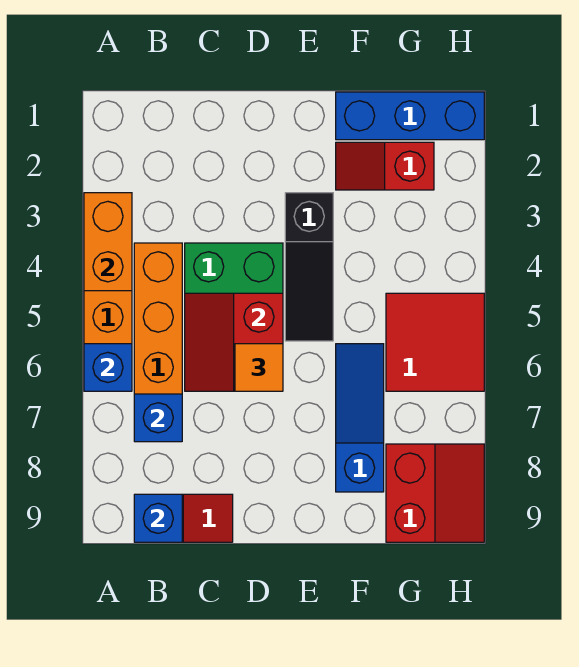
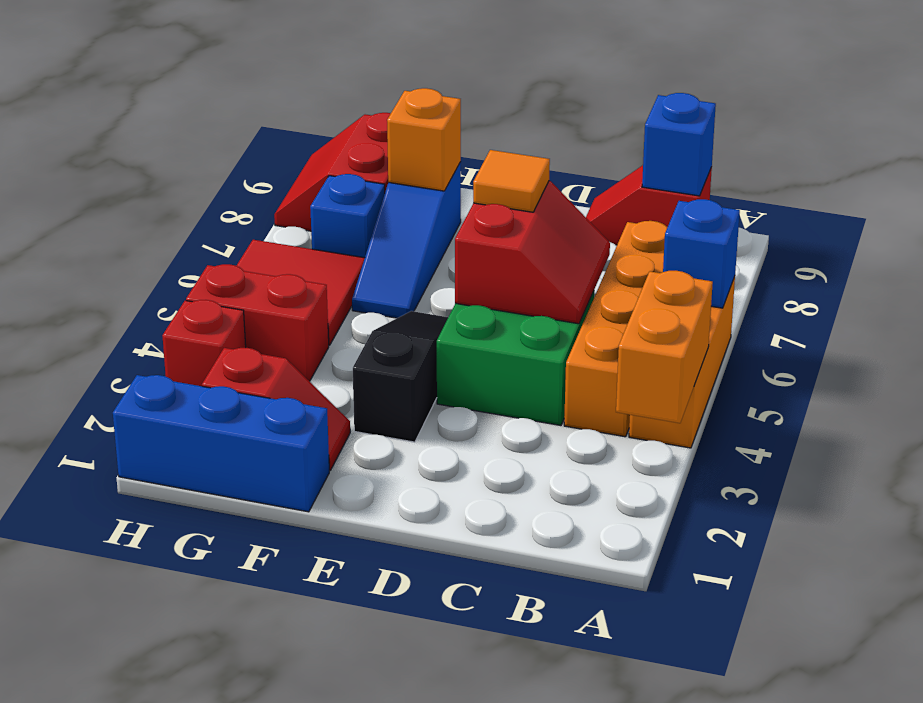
blue brick B7 level 2 -> blue brick G7 level 1
none -> orange brick F8 level 2
none -> red brick G4:H4 level 1
none -> red brick H3 level 1

